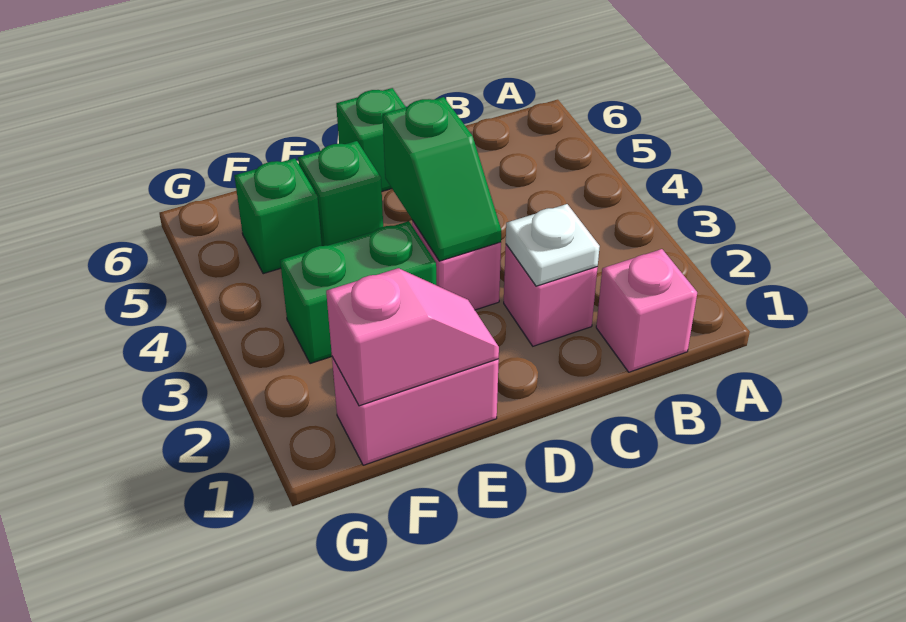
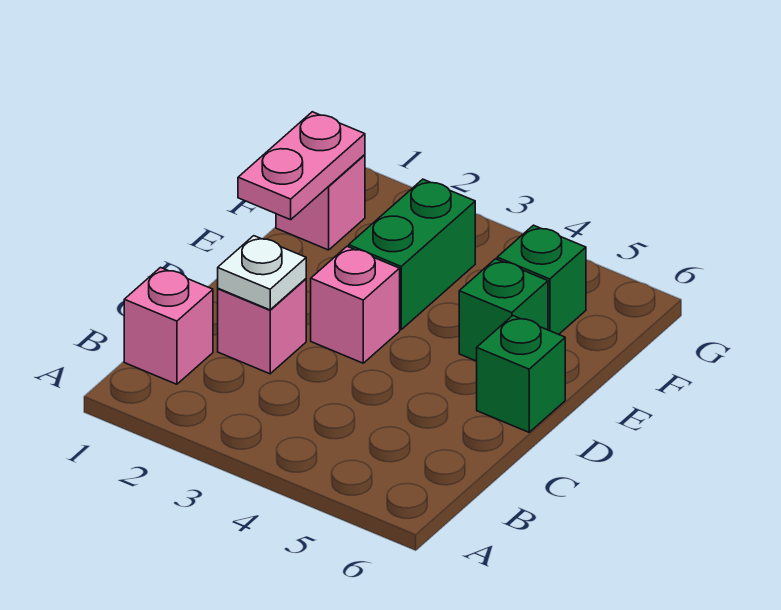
green slope D3:D4 level 2 top 4 -> none
pink brick E1:F1 level 1 -> pink brick F1 level 1
pink slope E1:F1 level 2 top F -> pink plate E1:F1 level 2

